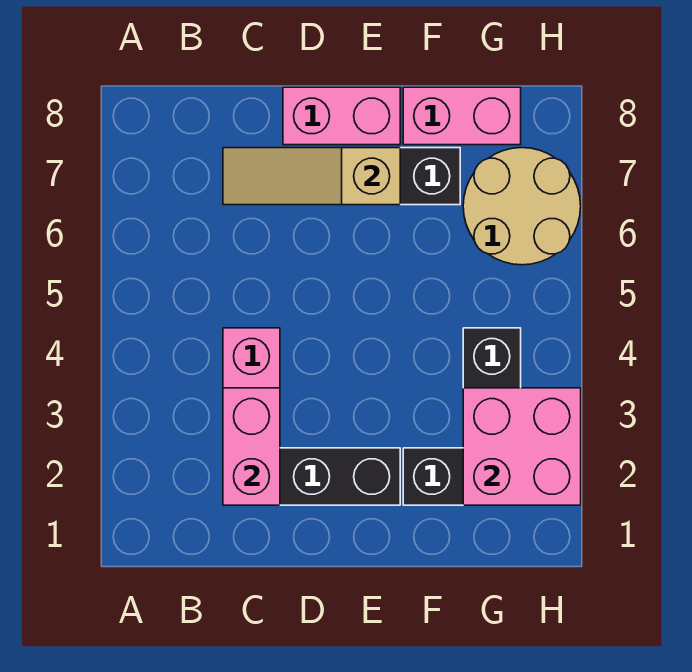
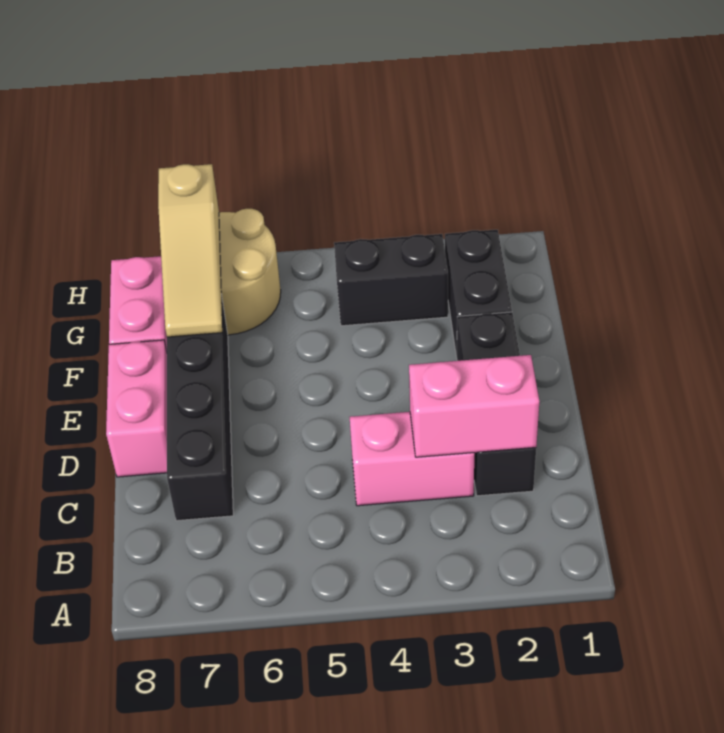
tan slope C7:E7 level 2 top E -> tan slope F7:H7 level 2 top H
pink brick G2:H3 level 2 -> none

